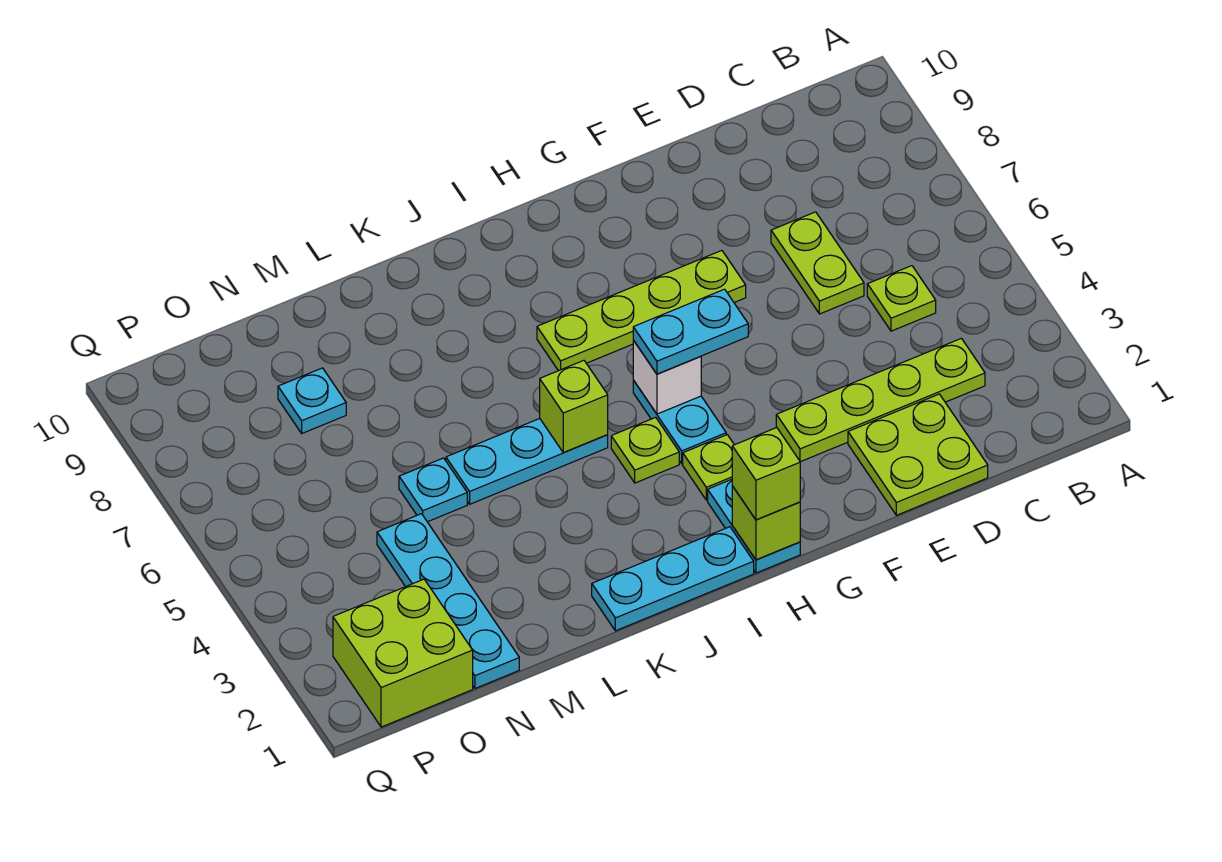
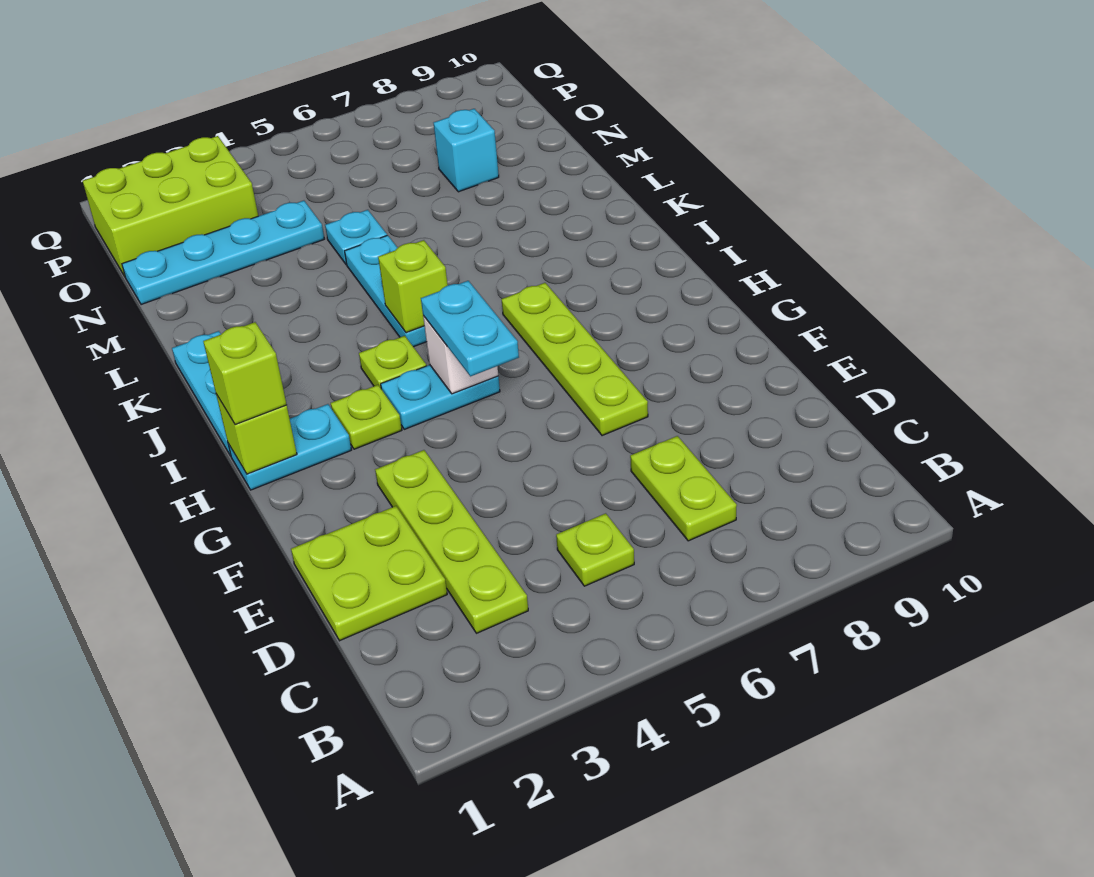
lime plate D6:D7 level 1 -> lime plate C7:D7 level 1
cyan plate N8 level 1 -> cyan brick N8 level 1
lime brick O1:P2 level 1 -> lime brick O1:P3 level 1

